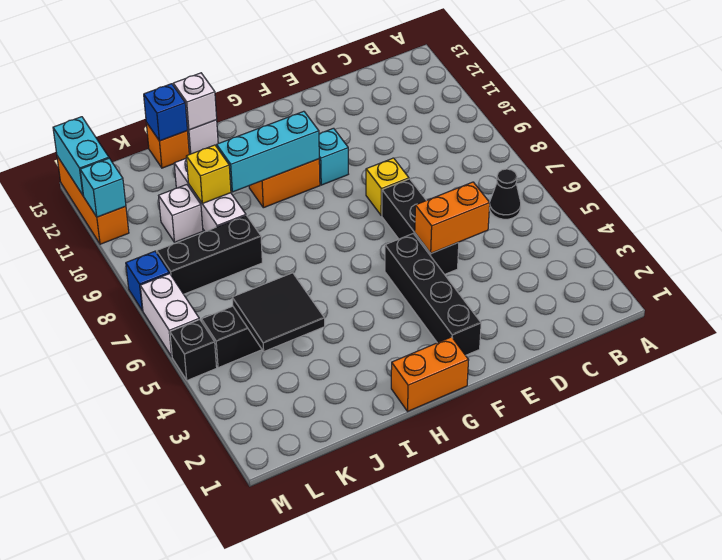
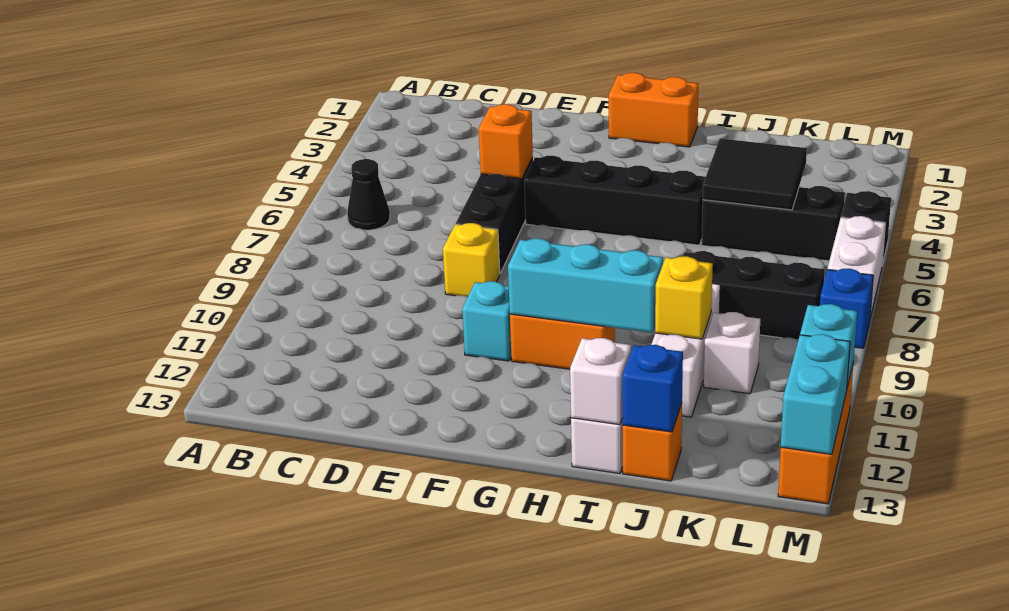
orange brick D5:E5 level 2 -> orange brick E5 level 2
black brick F2:F5 level 1 -> black brick F5:I5 level 1

